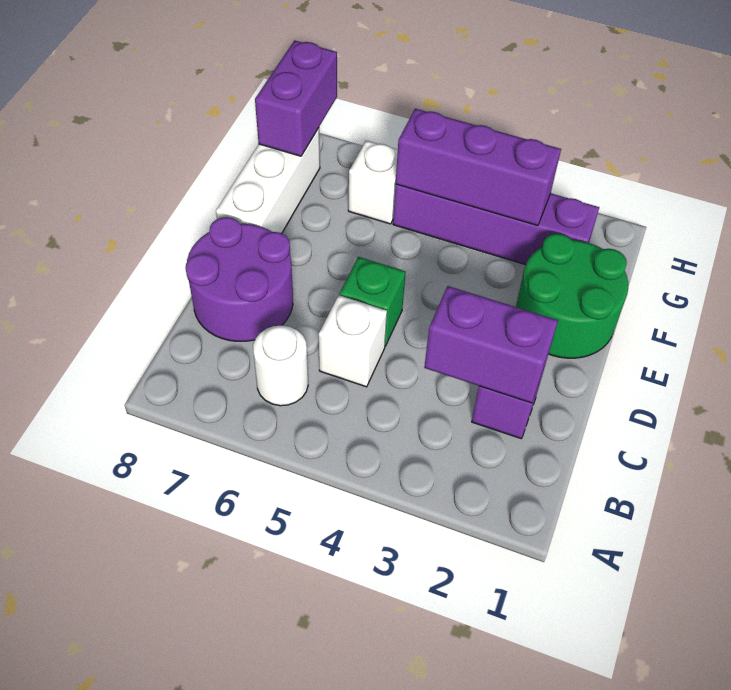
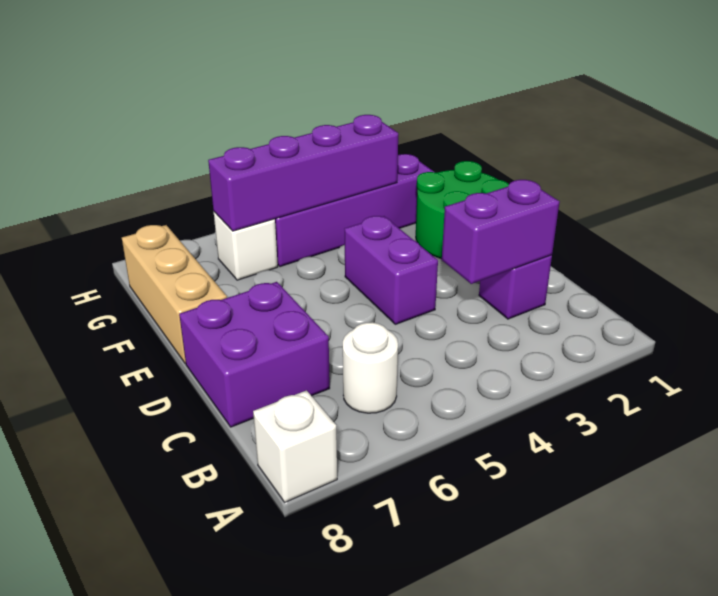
white brick C5 level 1 -> white brick A8 level 1
purple round brick C7:D8 level 1 -> purple brick C7:D8 level 1
green brick D5 level 1 -> none
white brick E8:G8 level 1 -> tan brick E8:G8 level 1
purple brick G3:G5 level 2 -> purple brick G3:G6 level 2
purple brick G8:H8 level 2 -> purple brick D4:E4 level 1

